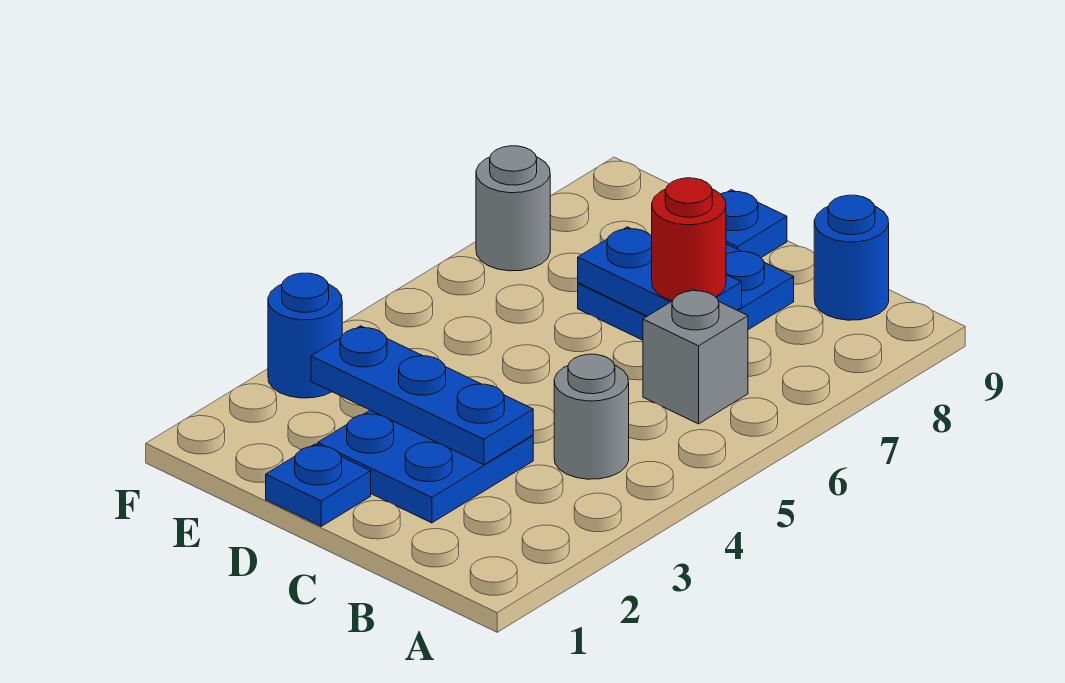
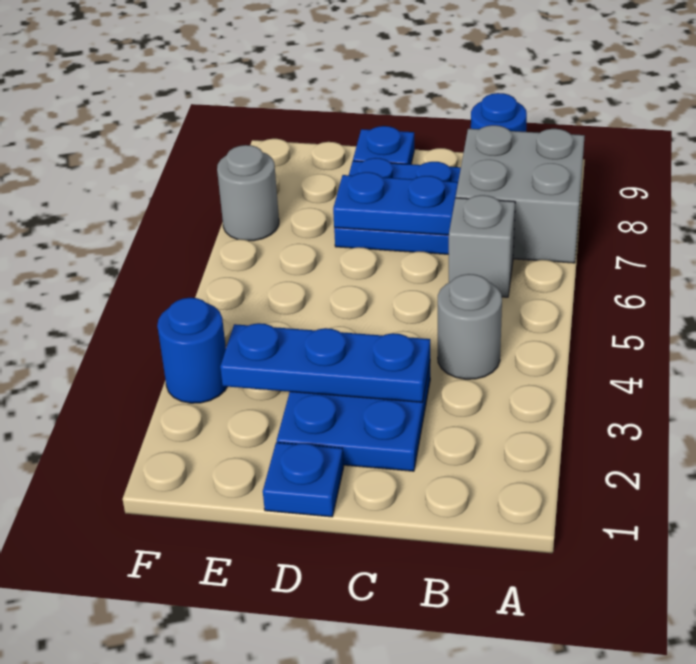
none -> grey brick A7:B8 level 1
red round brick C7 level 3 -> none

